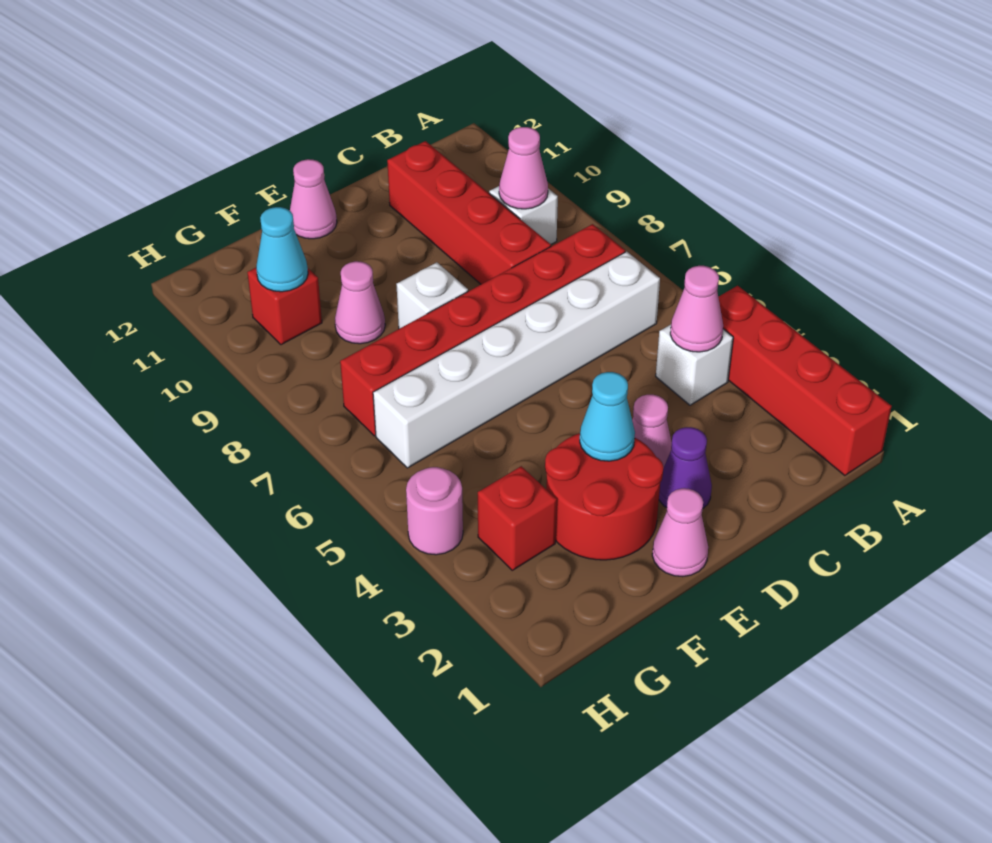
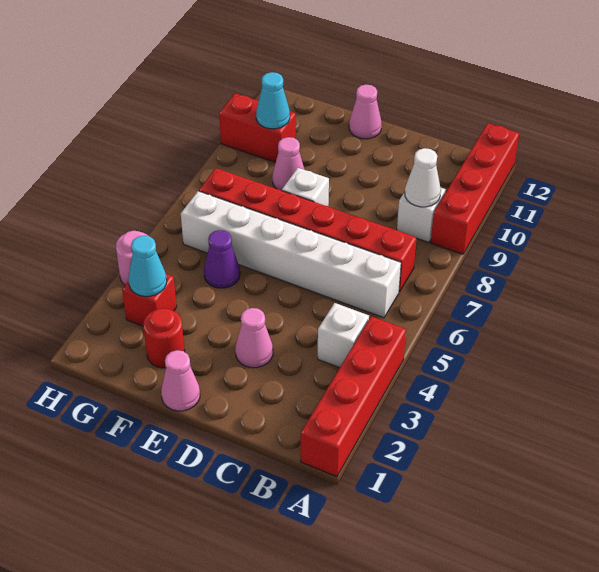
pink cone B4 level 2 -> none
pink cone B9 level 2 -> white cone B9 level 2
red brick C8:C11 level 1 -> red brick A9:A12 level 1
purple cone D2 level 1 -> purple cone F5 level 1
red round brick E2:F3 level 1 -> red round brick F2 level 1
cyan cone E3 level 2 -> cyan cone G3 level 2
red brick G10 level 1 -> red brick G10:H10 level 1

